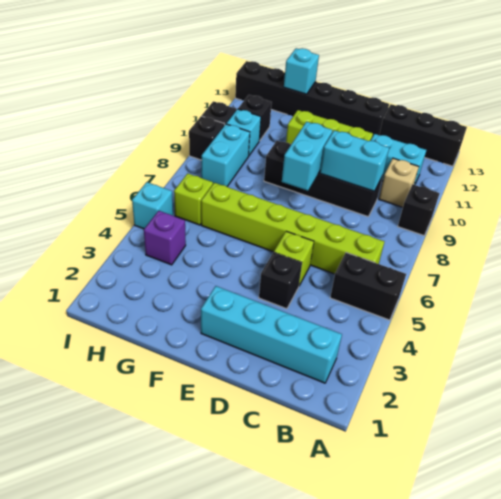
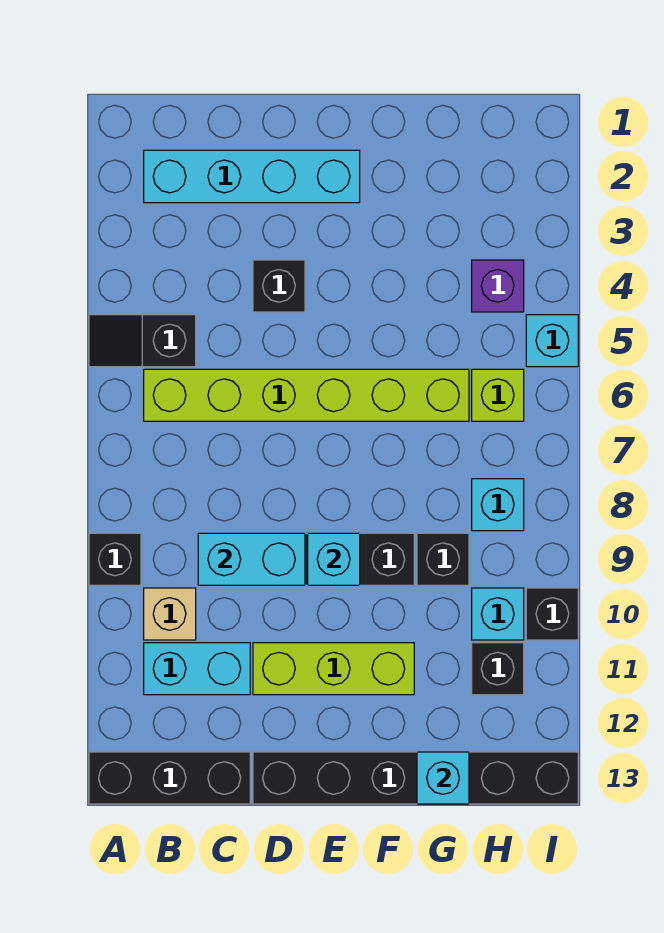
black brick A5:B5 level 1 -> black slope A5:B5 level 1 top B
lime brick D5 level 1 -> none
cyan brick E8:E9 level 2 -> cyan brick E9 level 2
cyan brick H8:H9 level 1 -> cyan brick H8 level 1
black brick I9 level 1 -> black brick G9 level 1

